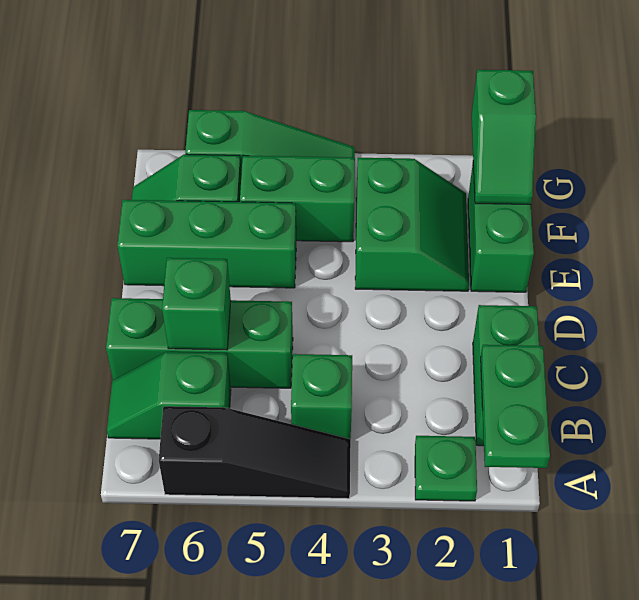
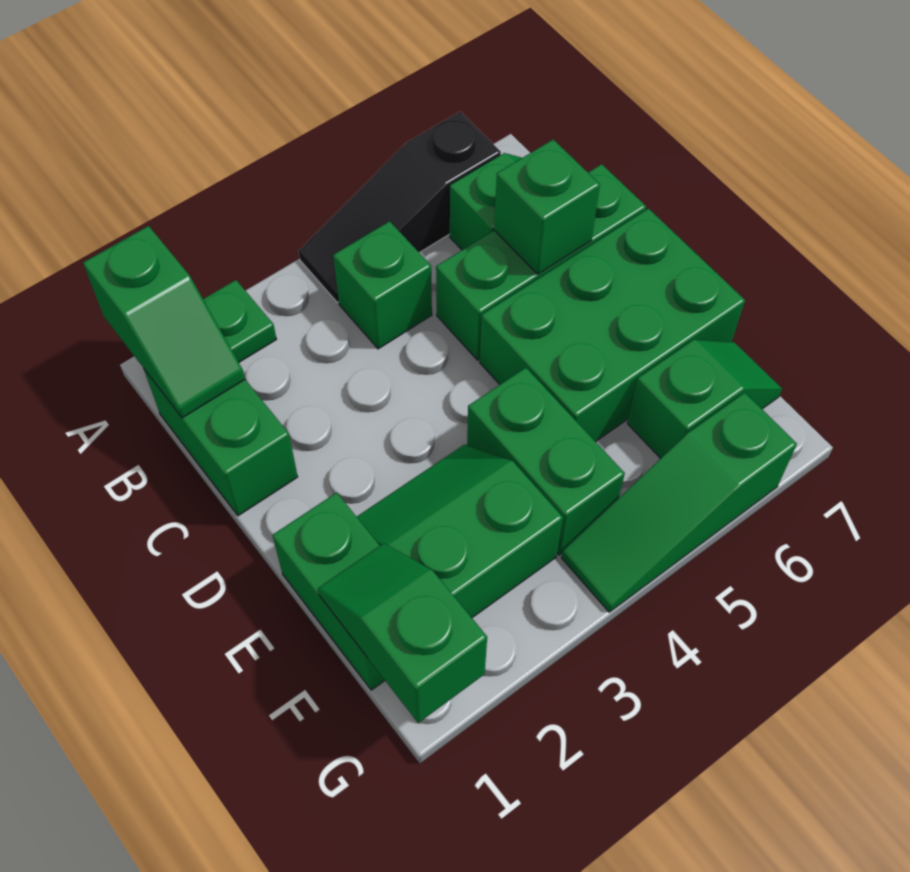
green plate A1:B1 level 2 -> green slope A1:B1 level 2 top A
green slope E2:F3 level 1 top 3 -> green slope E2:F3 level 1 top F
green brick E5:E7 level 1 -> green brick D5:E7 level 1
green brick F4:F5 level 1 -> green brick E4:F4 level 1

